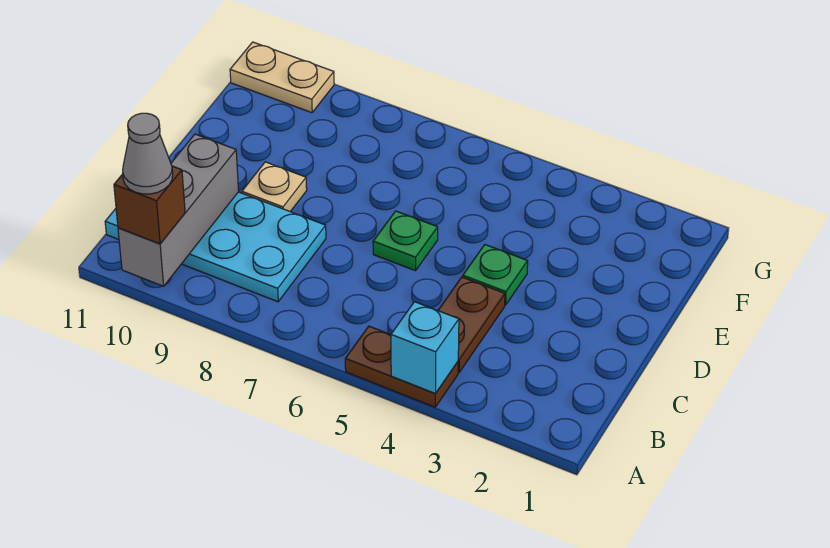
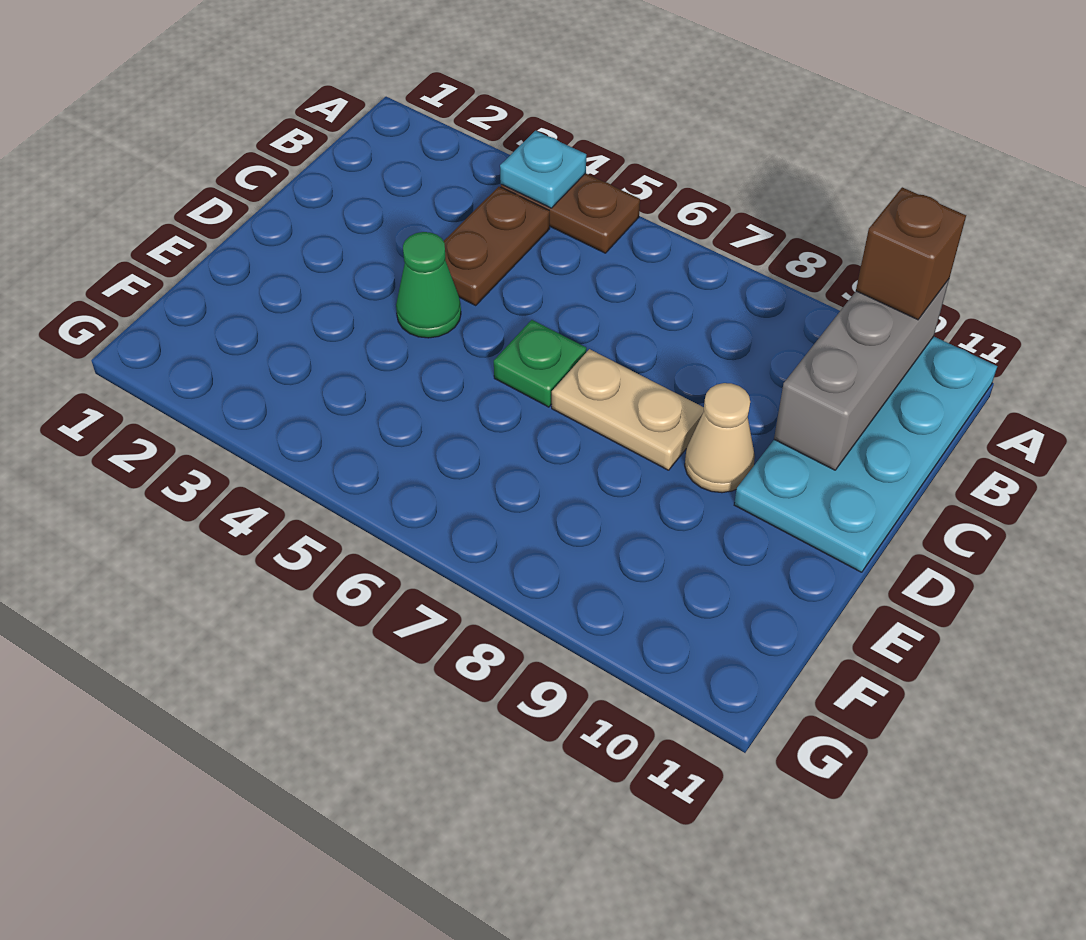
cyan brick A4 level 2 -> cyan plate A4 level 2
grey cone A10 level 4 -> none
cyan plate B8:C11 level 1 -> cyan plate A10:D11 level 1
green plate D4 level 1 -> green cone D4 level 1
tan plate D9 level 1 -> tan cone D9 level 1
tan plate G10:G11 level 1 -> tan plate D7:D8 level 1

